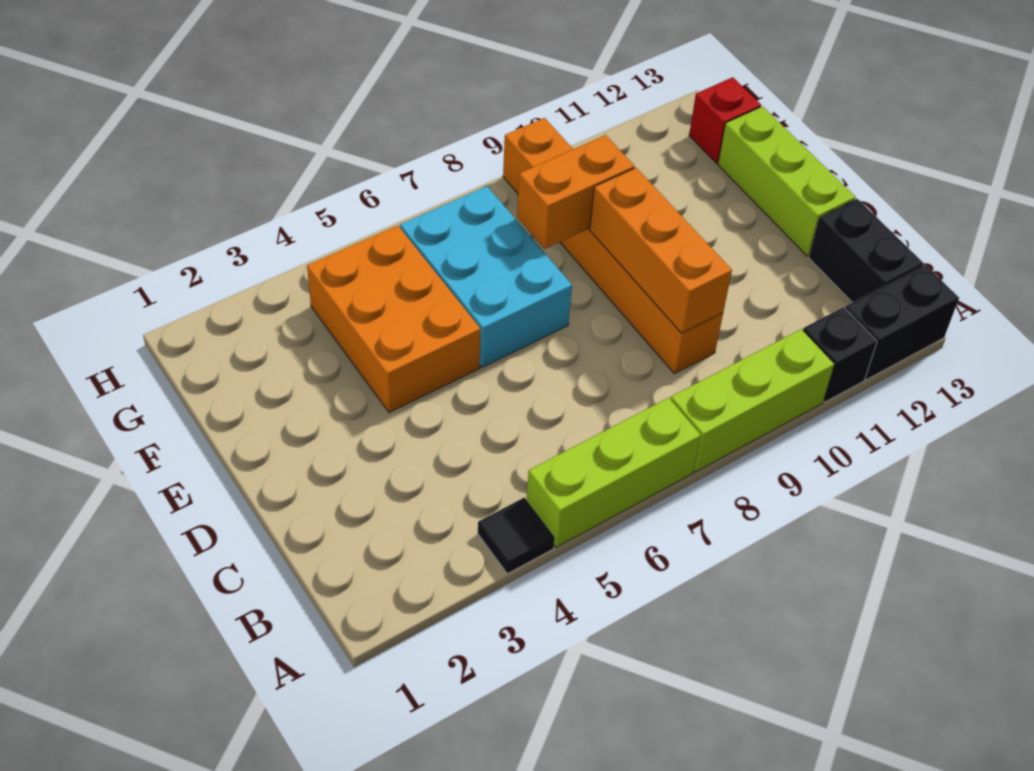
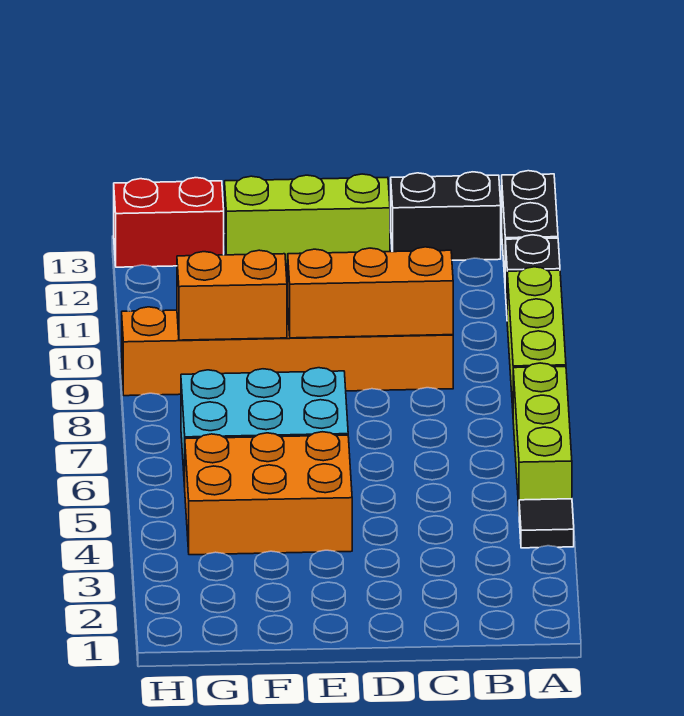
orange brick F8:F9 level 2 -> orange brick F9:G9 level 2
red brick G13 level 1 -> red brick G13:H13 level 1

